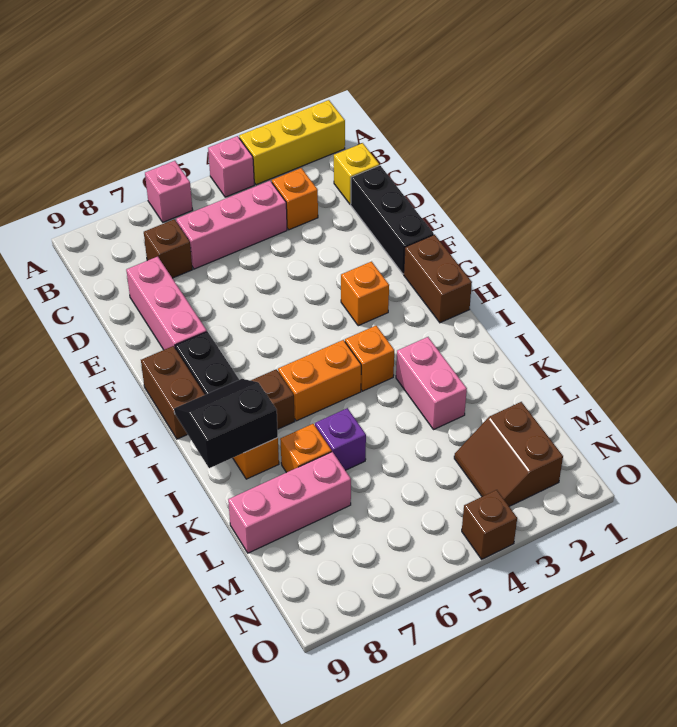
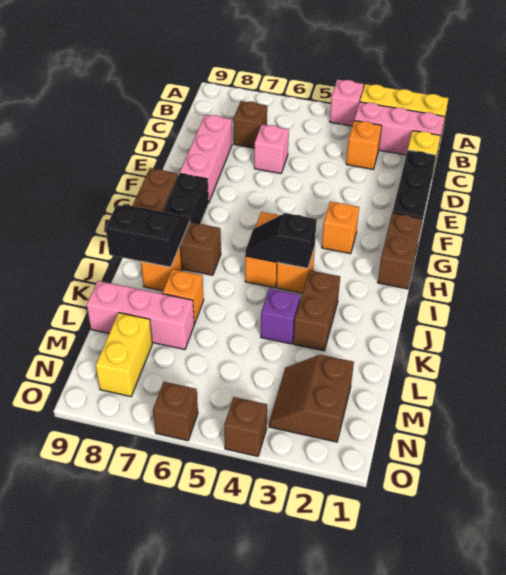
pink brick A6 level 1 -> pink brick D6 level 1
pink brick C4:C6 level 1 -> pink brick B1:B3 level 1
none -> black slope I4:I5 level 2 top 4
orange brick I5:I6 level 1 -> orange brick H5:I5 level 1
pink brick J3:K3 level 1 -> brown brick J3:K3 level 1
purple brick K6 level 1 -> purple brick K4 level 1
none -> yellow brick M8:N8 level 1
none -> brown brick O6 level 1

